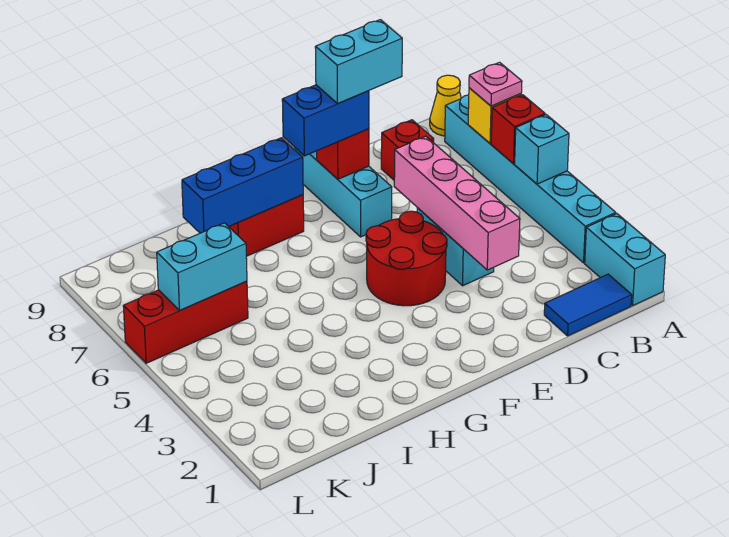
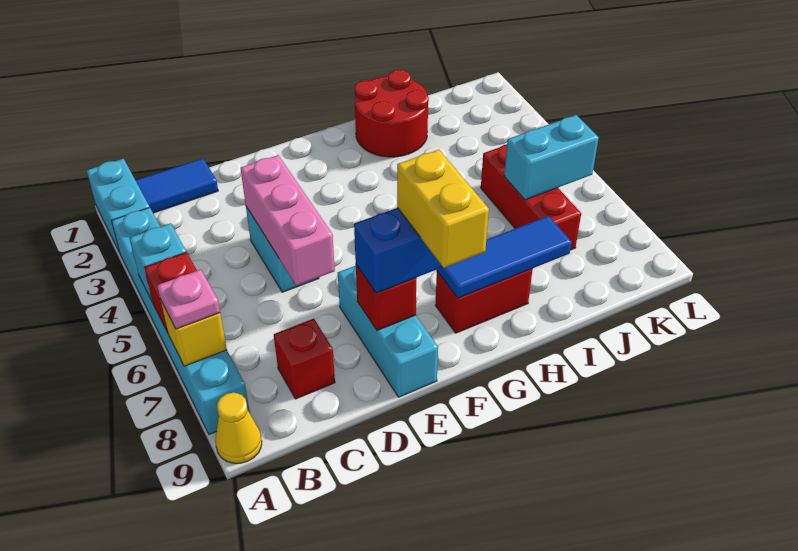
pink brick D3:D6 level 2 -> pink brick D4:D6 level 2
cyan brick D8:E8 level 4 -> none
red round brick E4:F5 level 1 -> red round brick H1:I2 level 1
none -> yellow brick F8:F9 level 4
blue brick G8:I8 level 2 -> blue tile G8:I8 level 2
red brick J6:L6 level 1 -> red brick J5:J7 level 1

